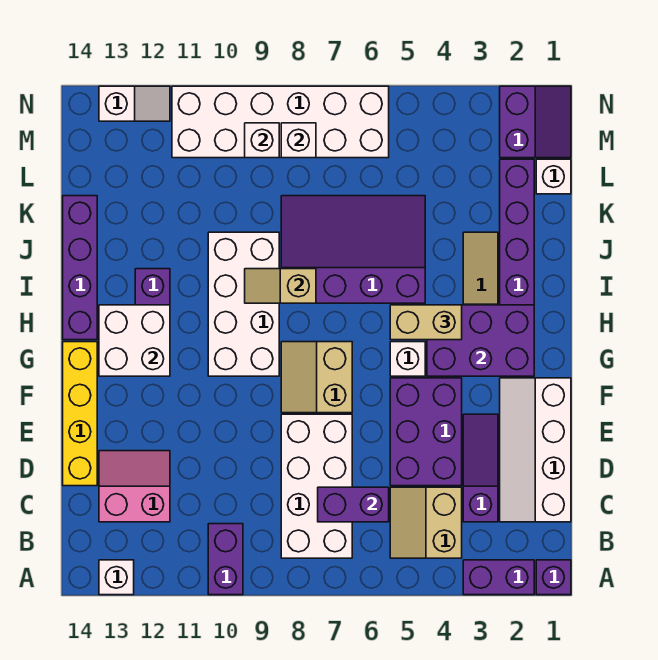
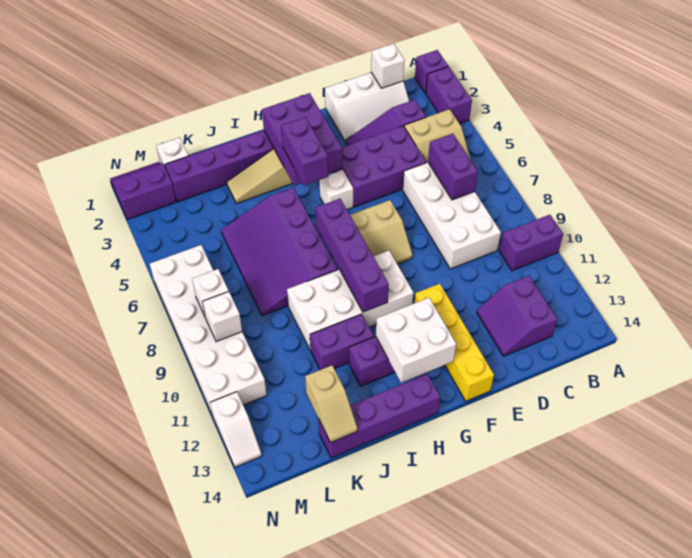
white brick A13 level 1 -> white brick C1 level 2
white brick B7:E8 level 1 -> white brick C6:D9 level 1
white slope C1:F2 level 1 top 1 -> white slope C1:E2 level 1 top 1
pink slope C12:D13 level 1 top C -> purple slope C12:D13 level 1 top C
yellow brick D14:G14 level 1 -> yellow brick F11:F14 level 1
tan brick H4:H5 level 3 -> purple brick H4:H5 level 3
none -> purple brick H7:H10 level 2
tan slope I8:I9 level 2 top 8 -> tan slope K13:K14 level 2 top 13
none -> purple brick I11:J11 level 1
white slope N12:N13 level 1 top 13 -> white slope N12:N13 level 1 top 12

